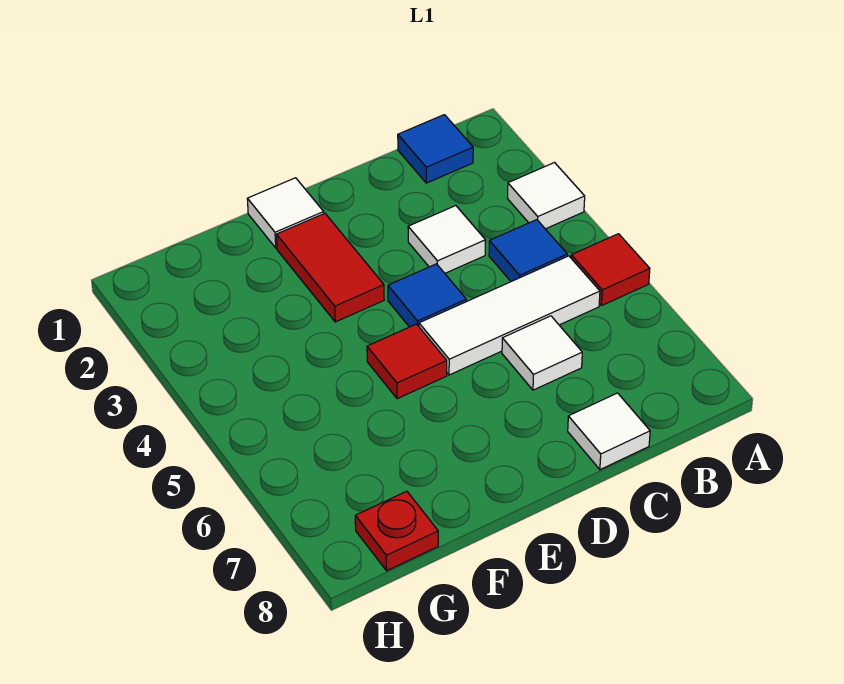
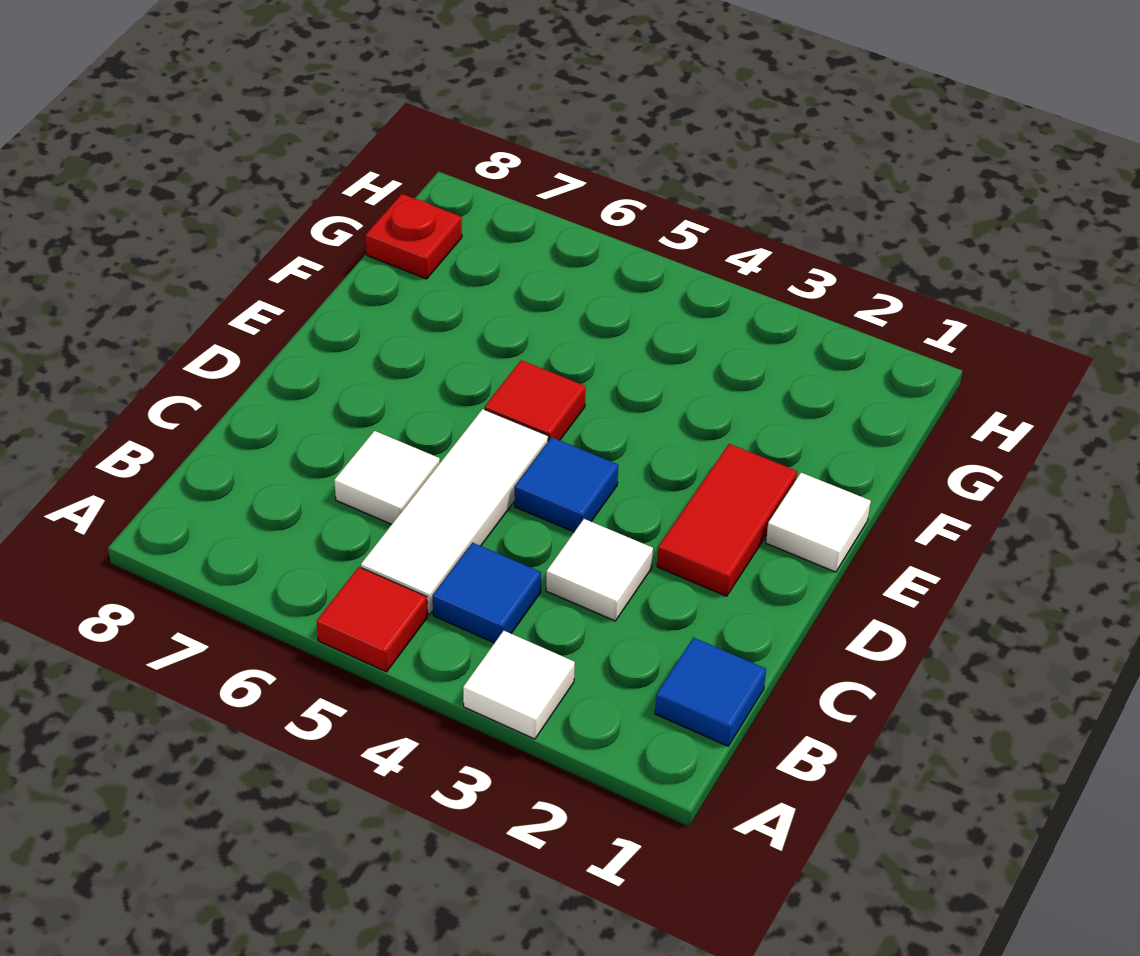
white tile C8 level 1 -> none
red tile E2:E3 level 1 -> red tile D2:E2 level 1

